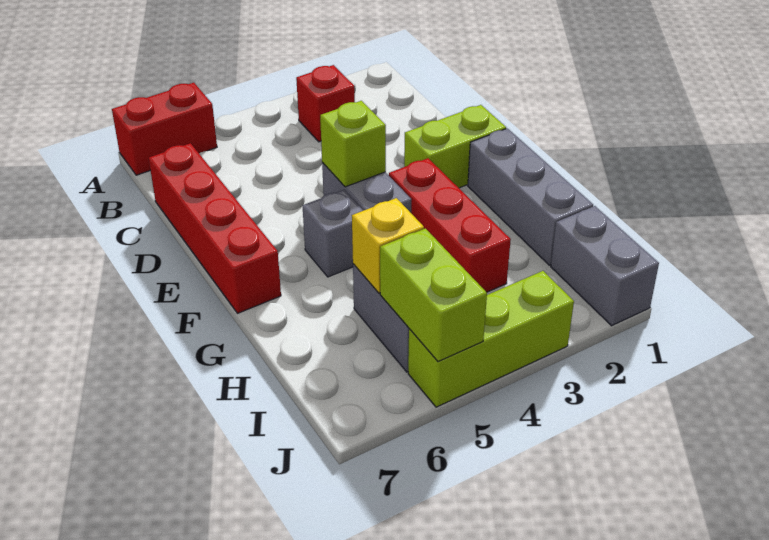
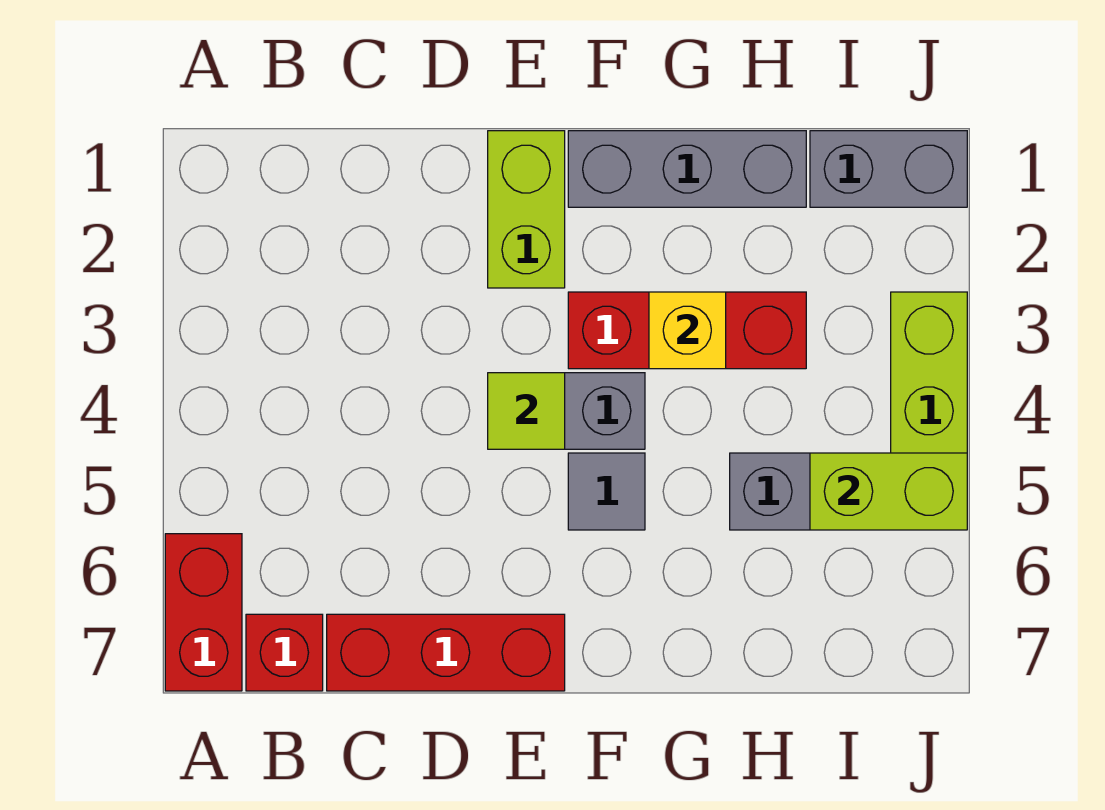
red brick B3 level 1 -> red brick B7 level 1
red brick C7:F7 level 1 -> red brick C7:E7 level 1
lime brick E4 level 2 -> lime tile E4 level 2
grey brick F5 level 1 -> grey tile F5 level 1
yellow brick H5 level 2 -> yellow brick G3 level 2

